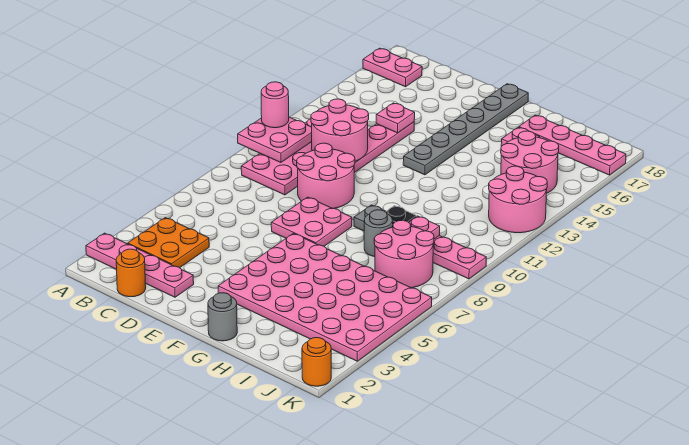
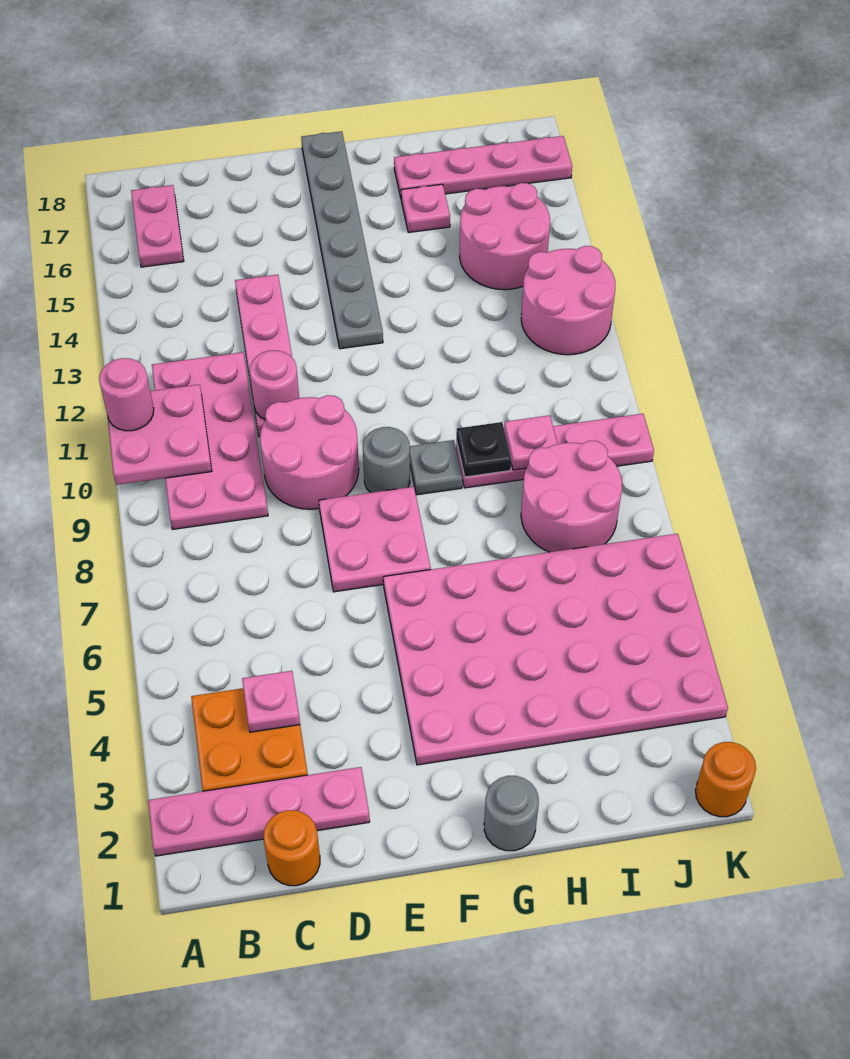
pink plate A17:B17 level 1 -> pink plate B16:B17 level 1
pink round brick C11:D12 level 2 -> pink round brick D11 level 2
pink plate D14 level 2 -> pink plate C4 level 2
grey round brick H8 level 1 -> grey round brick F9 level 1

